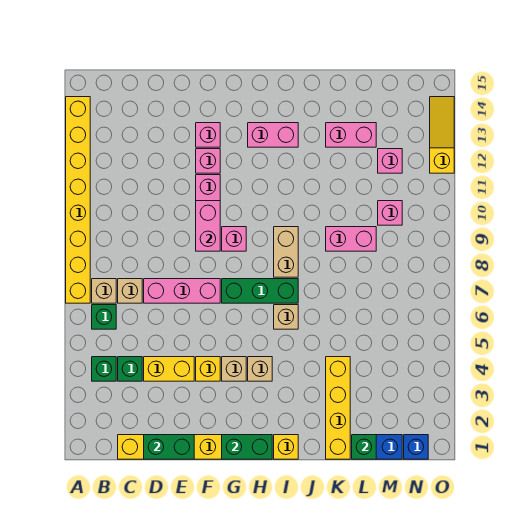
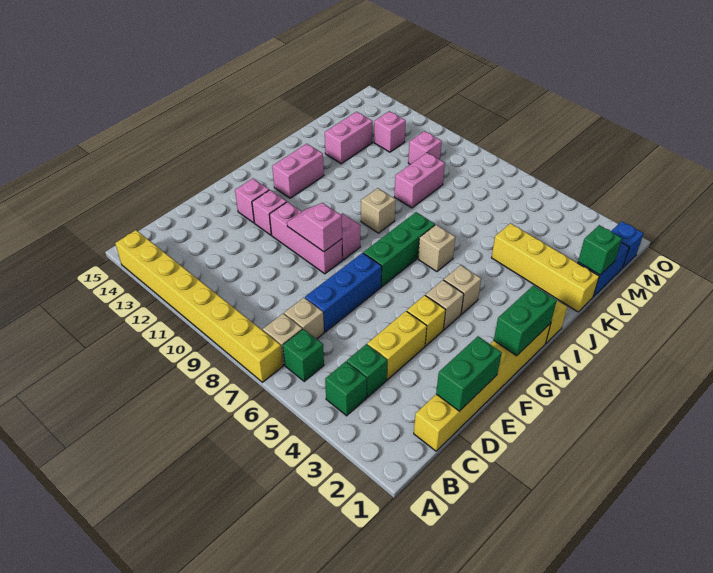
pink brick D7:F7 level 1 -> blue brick D7:F7 level 1
pink brick F9:F10 level 2 -> pink slope F9:F10 level 2 top 9
tan brick I8:I9 level 1 -> tan brick I9 level 1
yellow slope O12:O14 level 1 top 12 -> none

